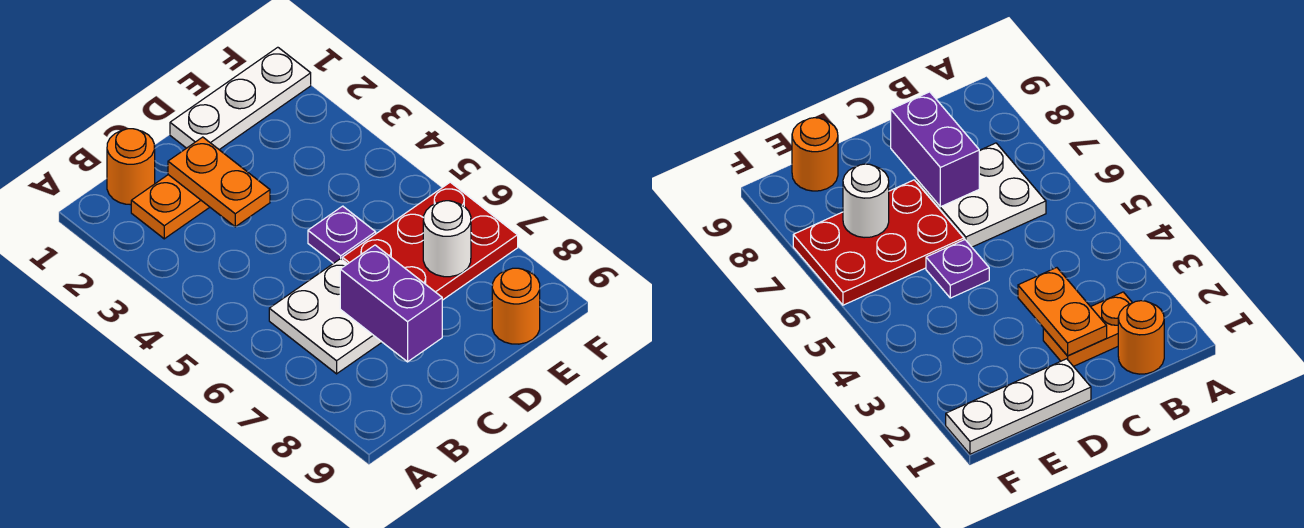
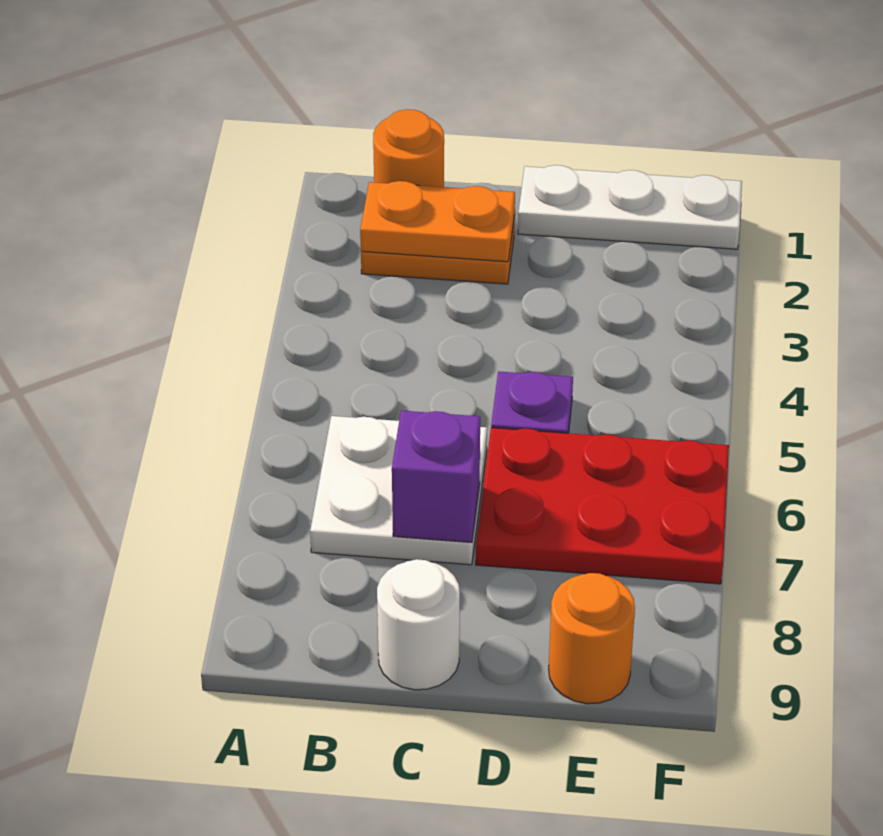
orange plate C2:C3 level 2 -> orange plate B2:C2 level 2
purple brick C7:C8 level 2 -> purple brick C7 level 2
white round brick E7 level 2 -> white round brick C9 level 1

